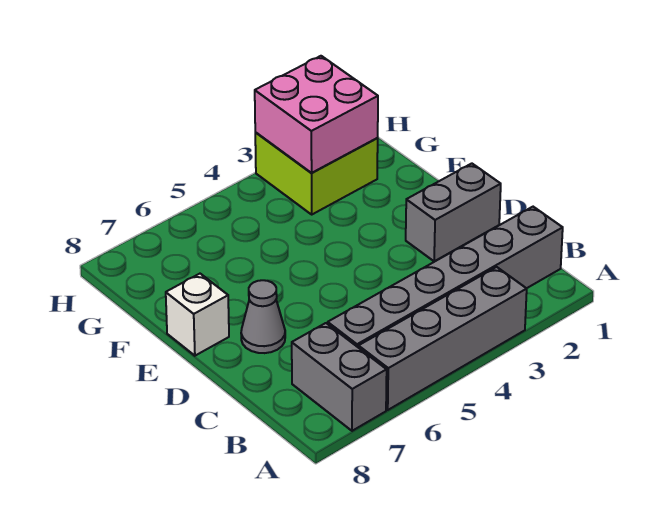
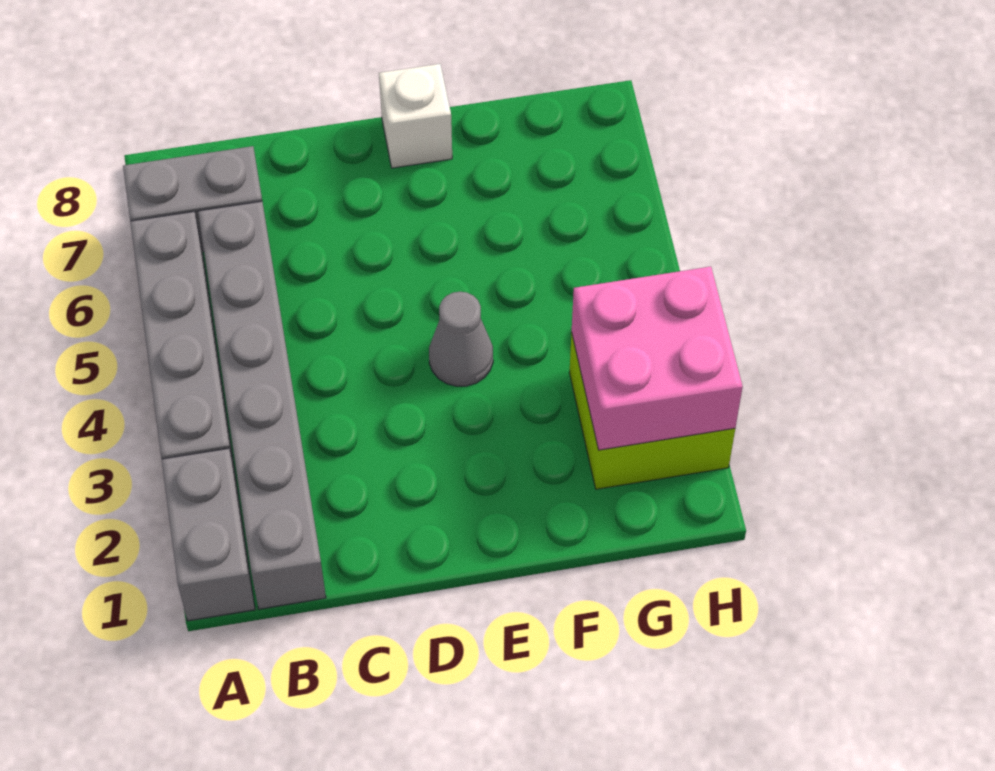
grey brick D1:D2 level 1 -> grey brick A1:A2 level 1
grey cone D7 level 1 -> grey cone E4 level 1

